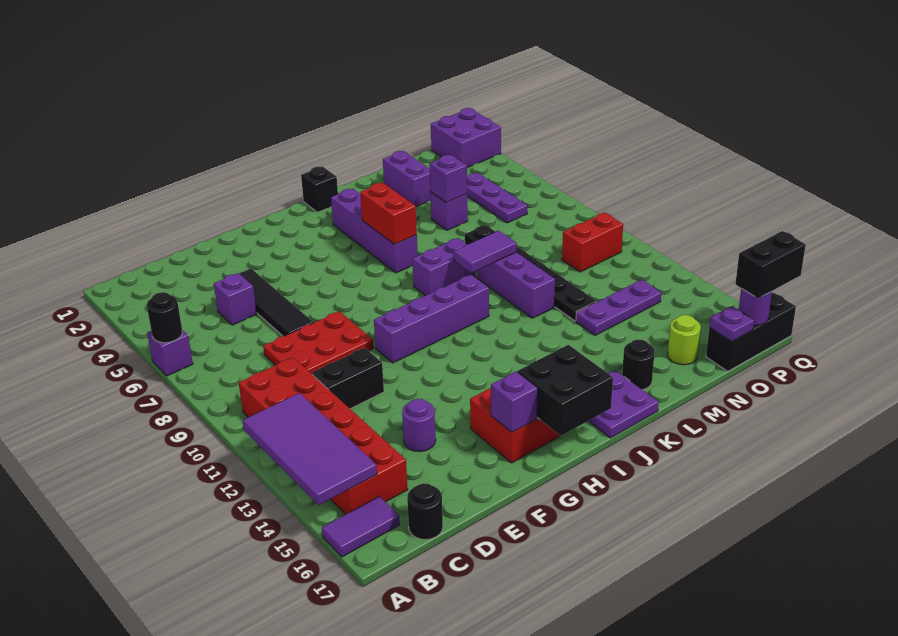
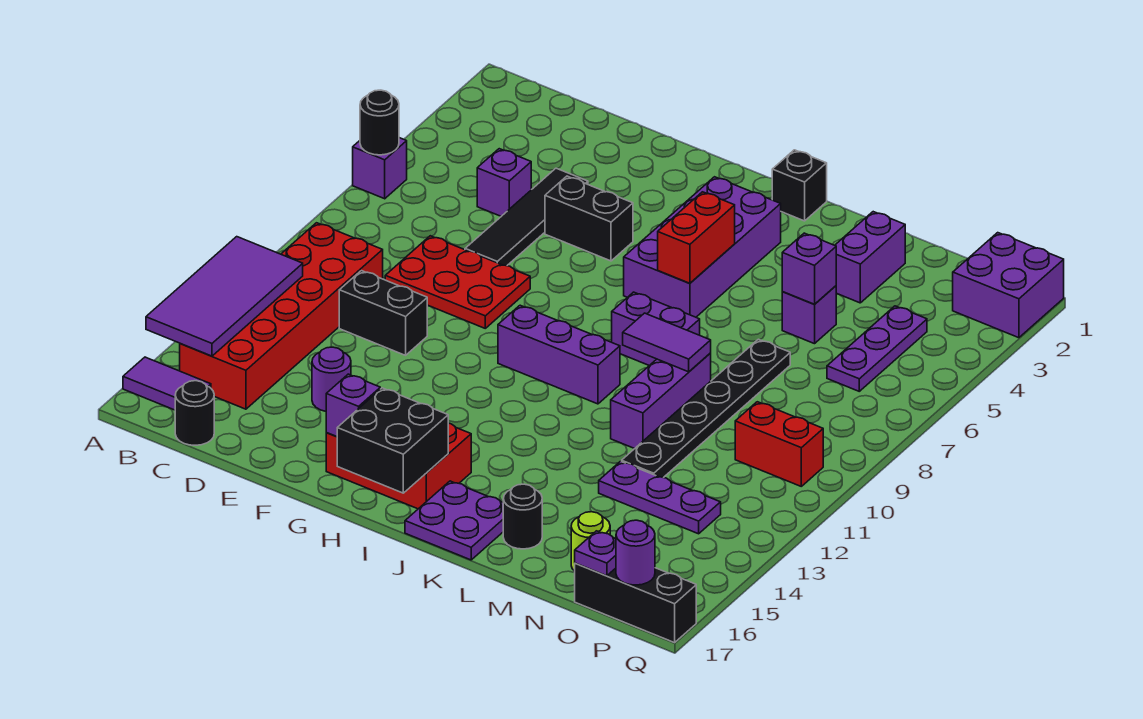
purple brick G10:J10 level 1 -> purple brick H10:J10 level 1
purple brick J3:J6 level 1 -> purple brick I3:J6 level 1
black brick P17:Q17 level 3 -> black brick F5:G5 level 1

